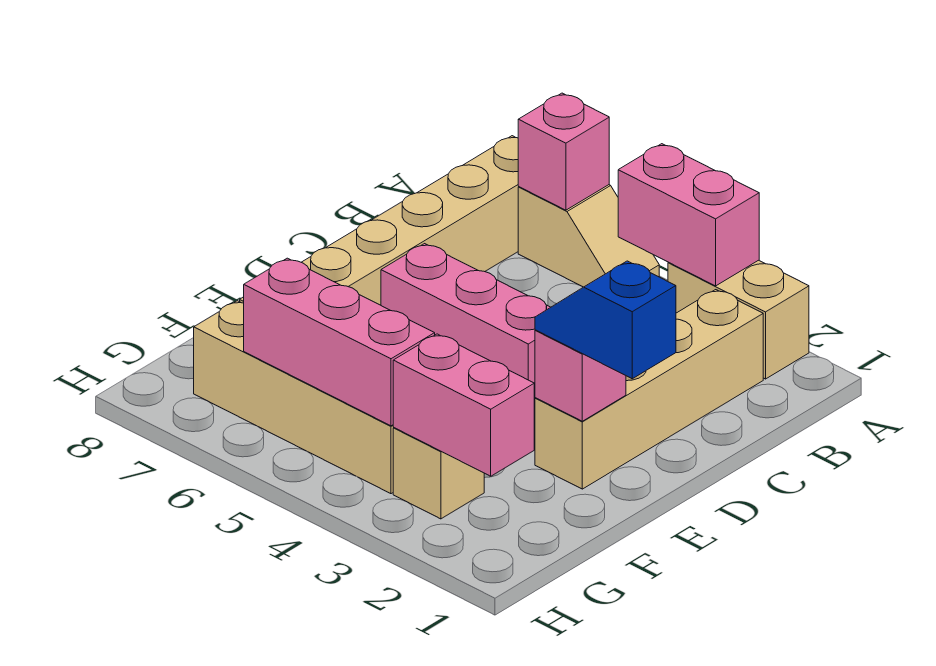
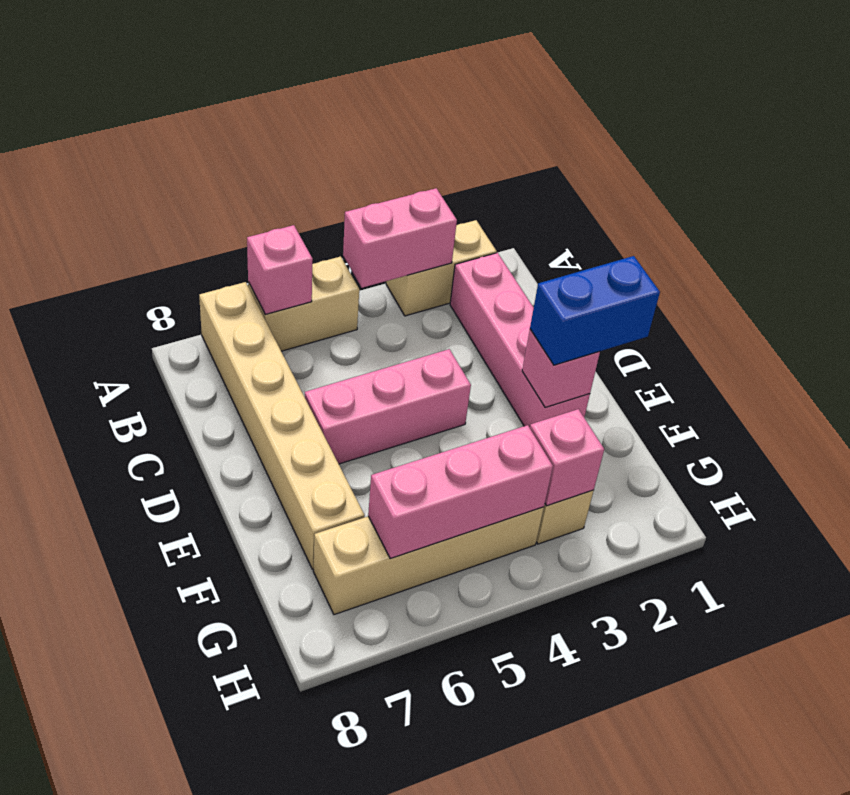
tan slope A5:A6 level 1 top 6 -> tan brick A5:A6 level 1
tan brick B2:E2 level 1 -> pink brick B2:E2 level 1
blue slope E1:E2 level 3 top 1 -> blue brick E1:E2 level 3
pink brick G2:G3 level 2 -> pink brick G3 level 2

